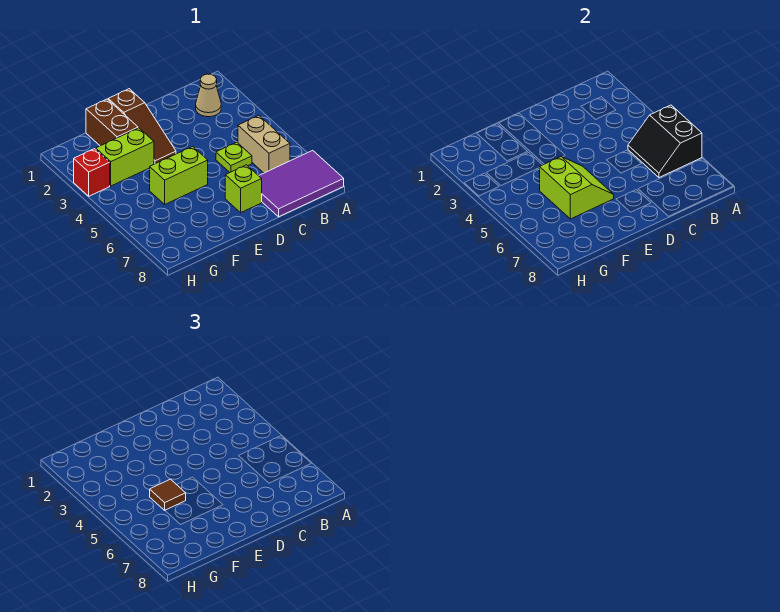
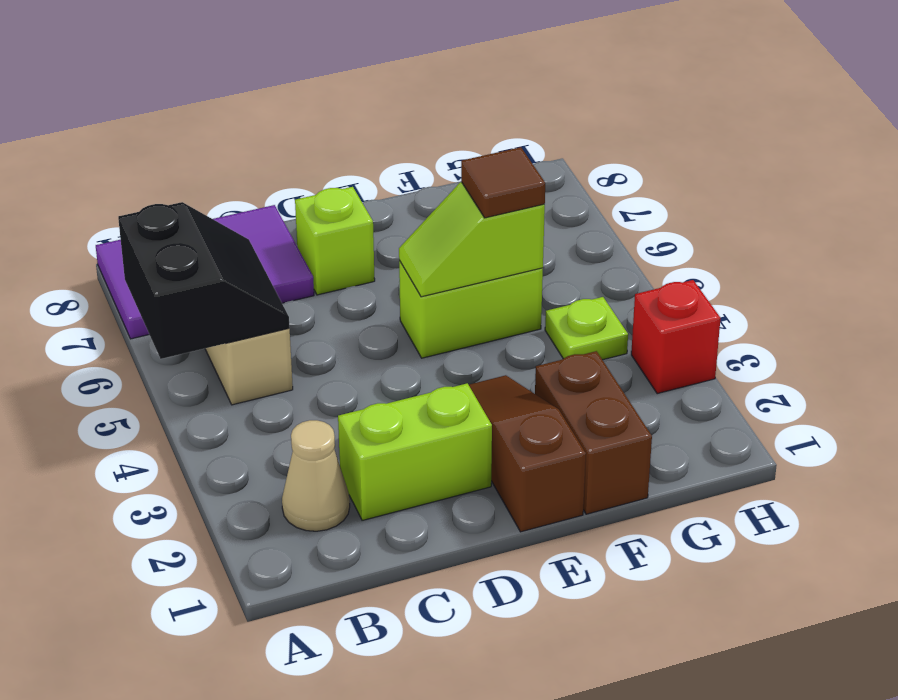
lime plate C5 level 1 -> lime plate G4 level 1
lime slope E5:F6 level 2 top F -> lime slope E5:F5 level 2 top F
lime brick F3:G3 level 1 -> lime brick C2:D2 level 1

